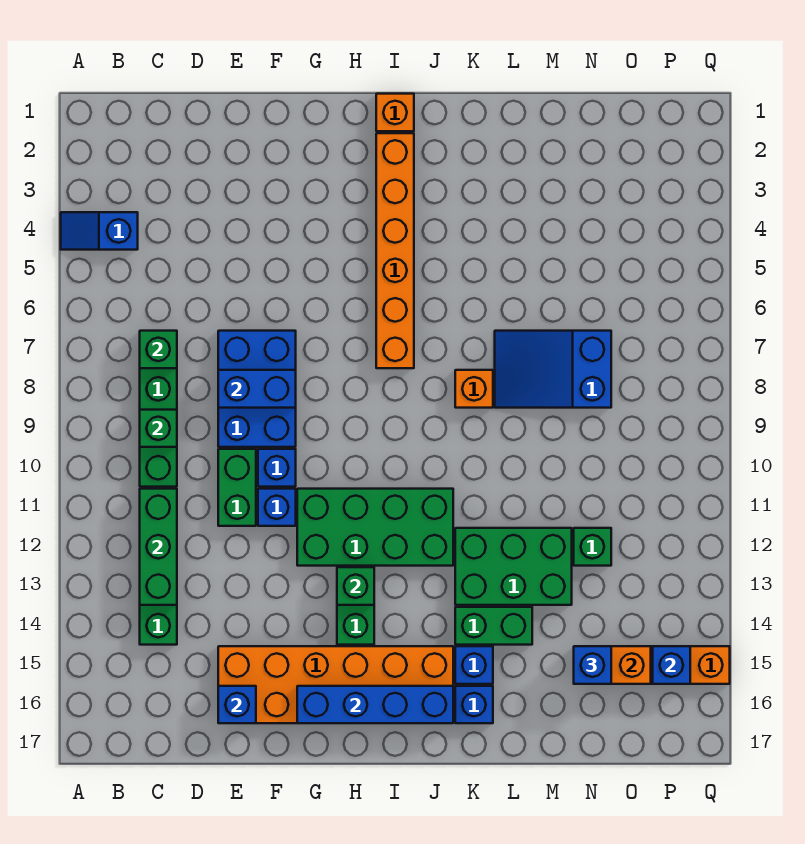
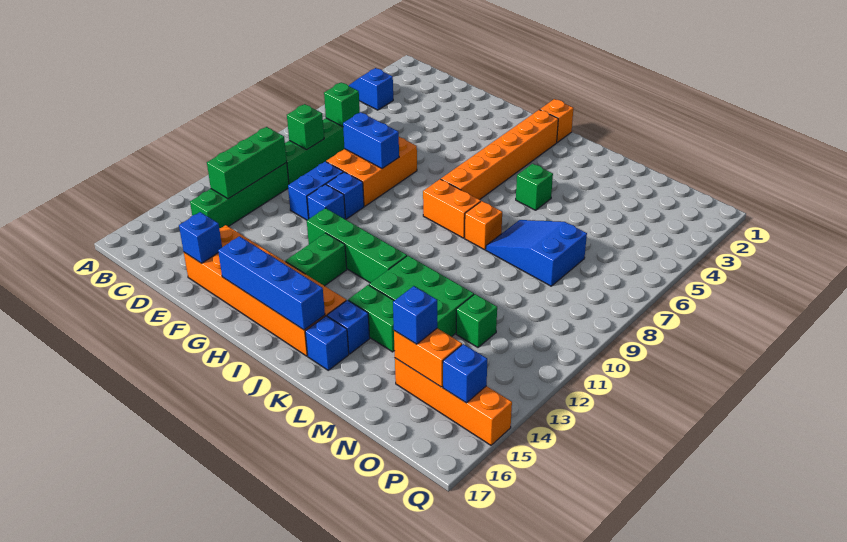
blue brick E7:F9 level 1 -> orange brick E7:F9 level 1
green brick E10:E11 level 1 -> blue brick E10:E11 level 1
green brick G11:J12 level 1 -> green brick G12:J12 level 1
green brick H13 level 2 -> green brick K5 level 1
none -> orange brick I8:J8 level 1

